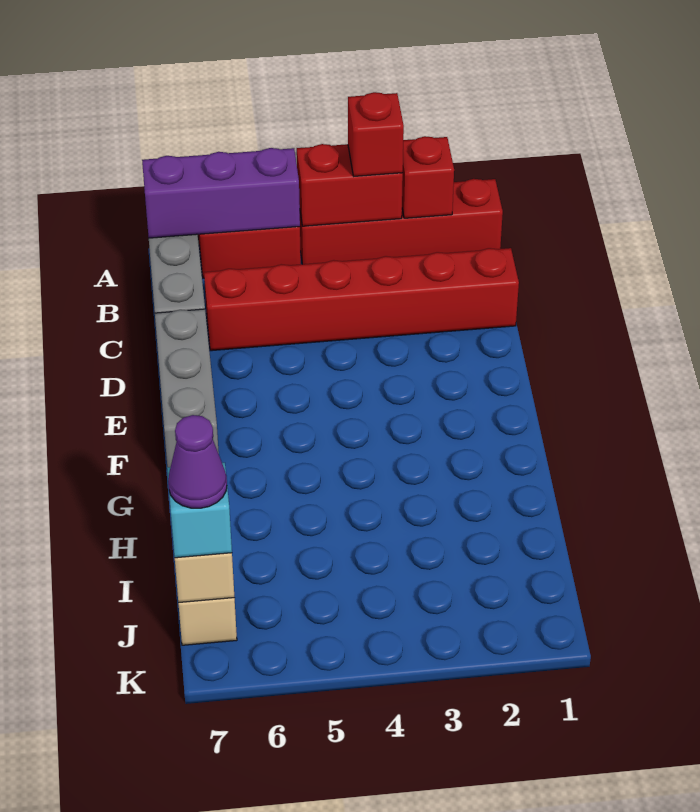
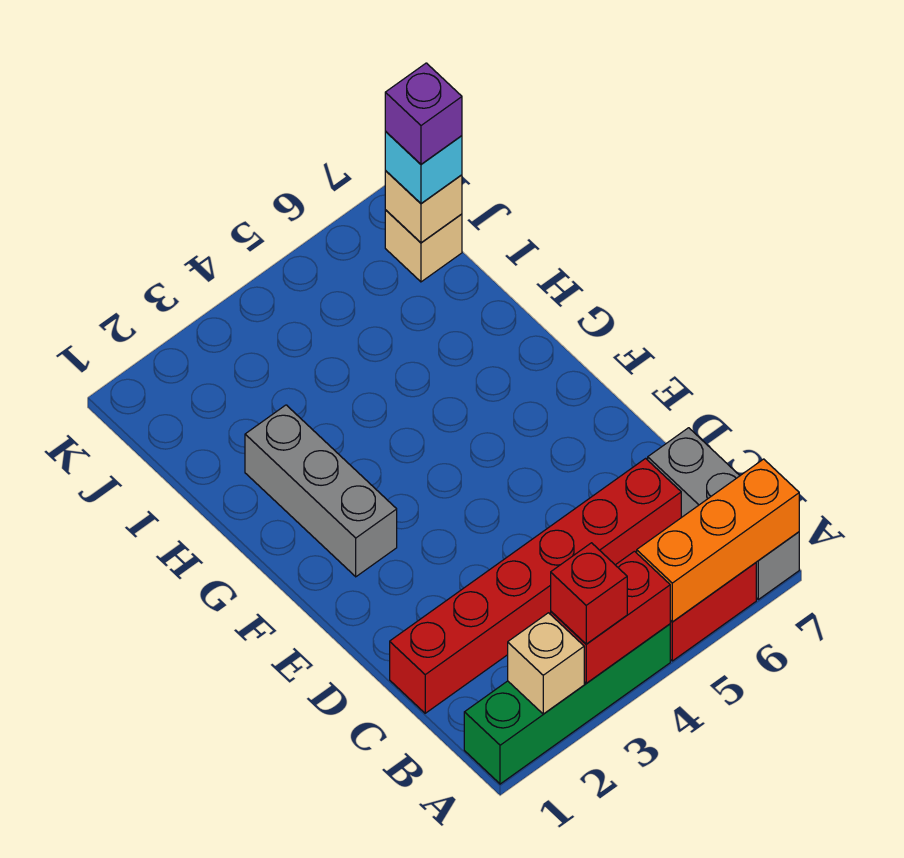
red brick A1:A4 level 1 -> green brick A1:A4 level 1
red brick A2 level 2 -> tan brick A2 level 2
purple brick A5:A7 level 2 -> orange brick A5:A7 level 2
grey brick D7:F7 level 1 -> grey brick F2:H2 level 1
purple cone J7 level 4 -> purple brick J7 level 4

